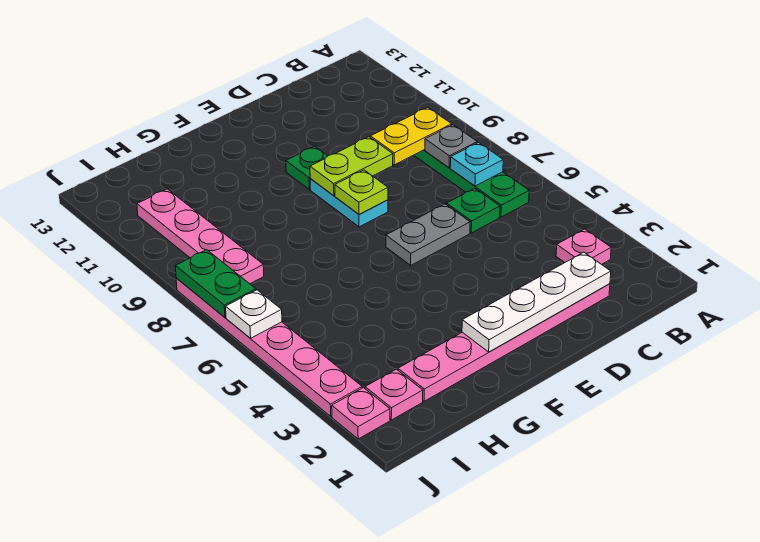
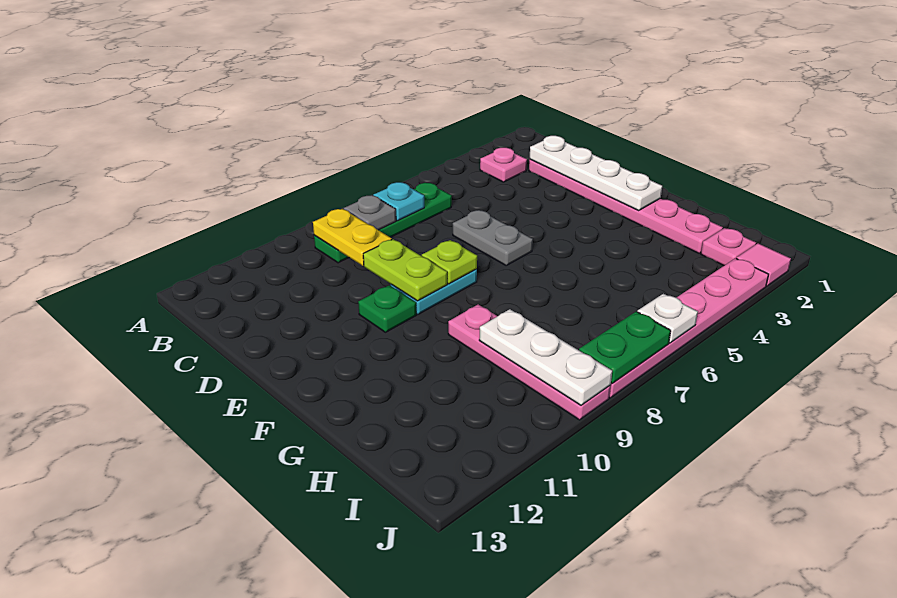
green plate C6 level 1 -> none
none -> white plate H9:J9 level 2
pink plate I8:I11 level 1 -> pink plate G9:J9 level 1
pink plate J2 level 1 -> pink tile J2 level 1

